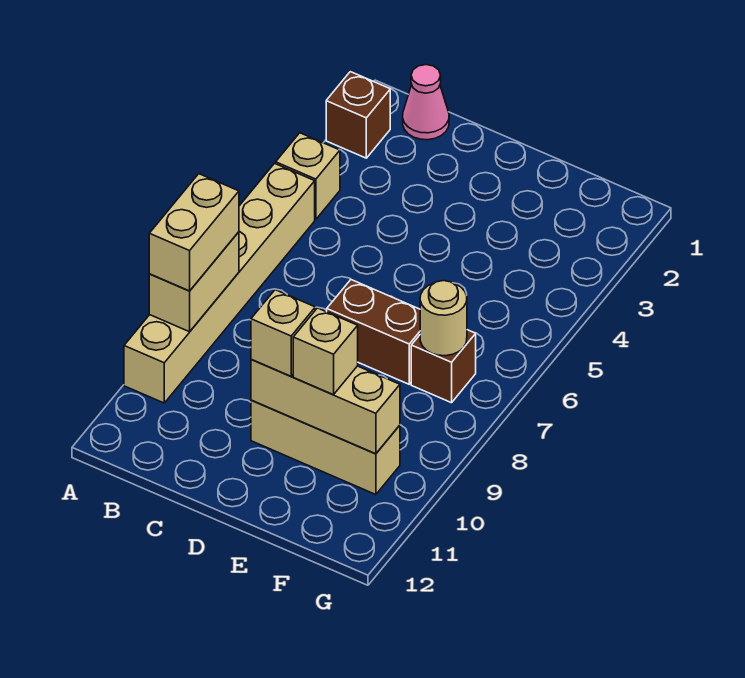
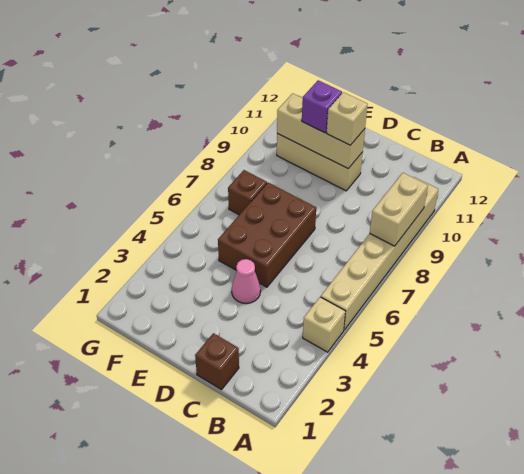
brown brick A2 level 1 -> brown brick C1 level 1
tan brick A8:A9 level 3 -> none
pink cone B1 level 1 -> pink cone D4 level 1
brown brick D7:E7 level 1 -> brown brick D5:E7 level 1
tan brick E10 level 3 -> purple brick E10 level 3
tan round brick F7 level 2 -> none

